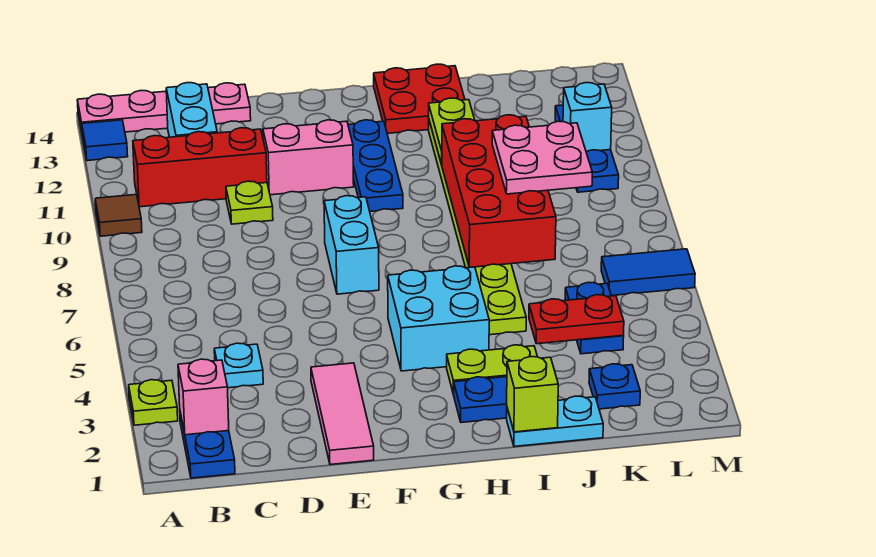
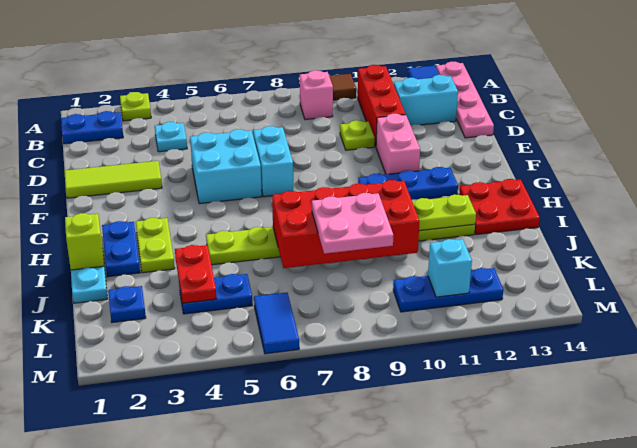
pink brick B2 level 2 -> pink brick B9 level 1
pink tile E1:E3 level 1 -> lime tile E1:E3 level 1
cyan brick F7:F8 level 1 -> cyan brick E7:F7 level 1
cyan brick G4:H5 level 1 -> cyan brick E5:F6 level 1

